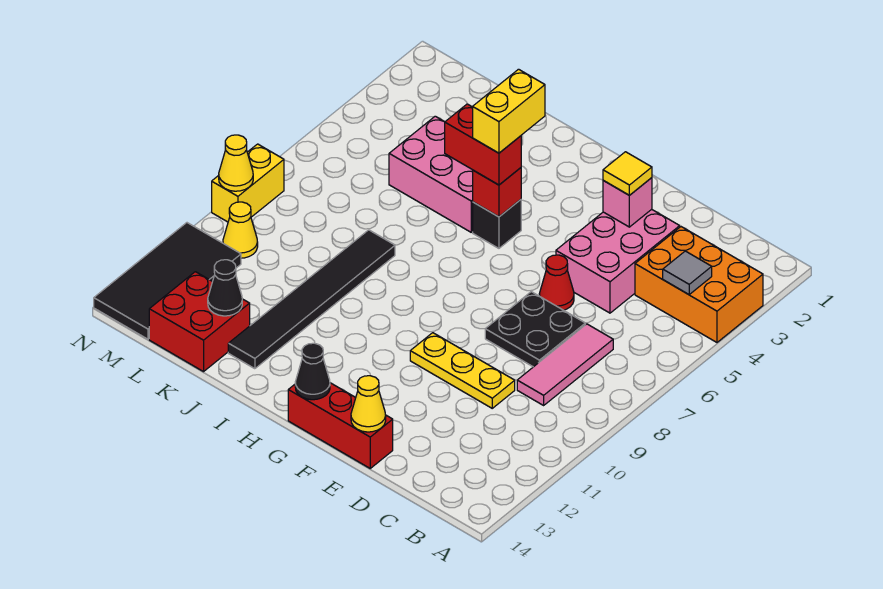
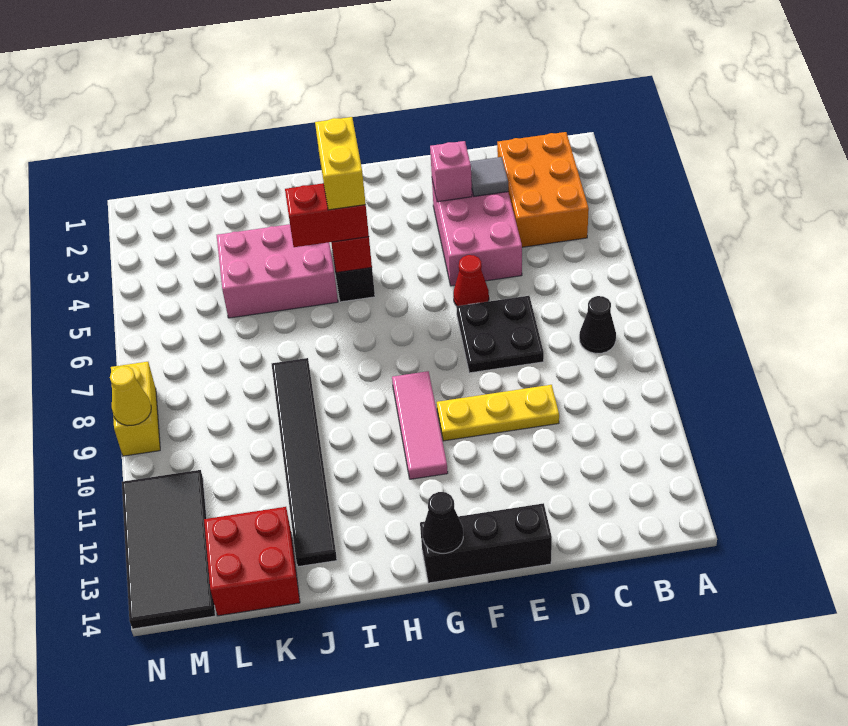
orange brick A3:C4 level 1 -> orange brick B2:C4 level 1
grey tile B4 level 2 -> grey tile D3 level 2
pink tile C7:C9 level 1 -> pink tile G9:G11 level 1
yellow tile E3 level 3 -> none
red brick E14:G14 level 1 -> black brick E14:G14 level 1
yellow cone E14 level 2 -> none
black cone K13 level 2 -> black cone B8 level 1
yellow cone M10 level 1 -> none

